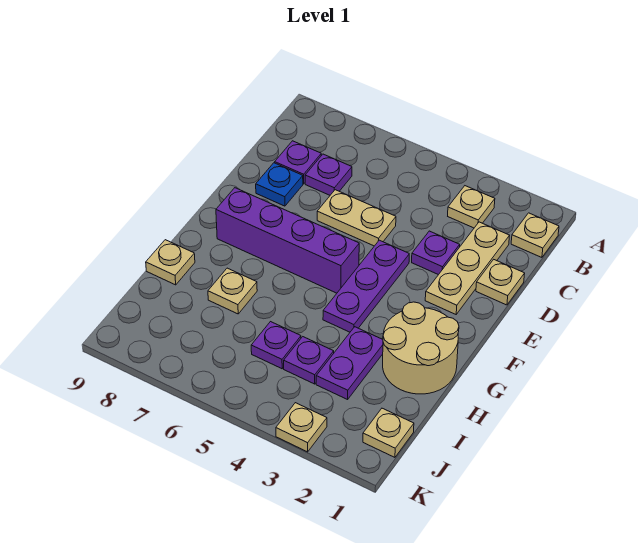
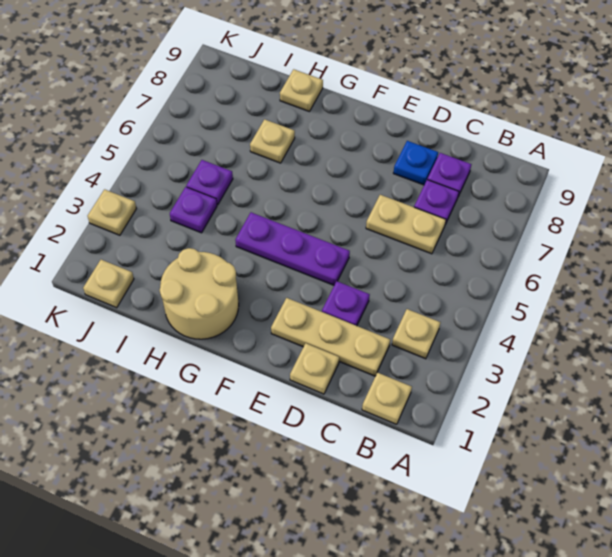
tan plate D5:D6 level 1 -> tan plate C6:D6 level 1
purple brick F5:F8 level 1 -> none
purple plate H3:I3 level 1 -> none

